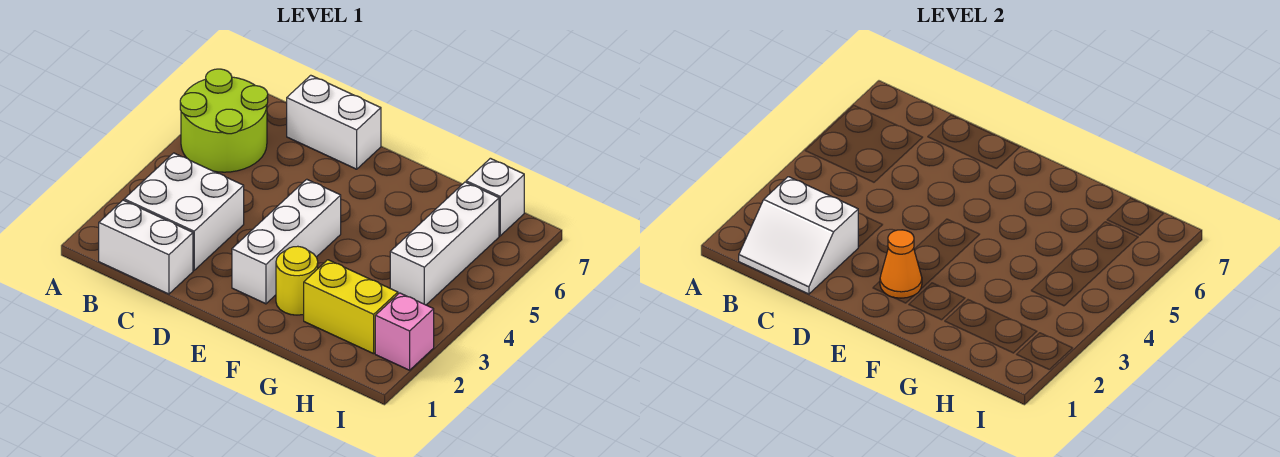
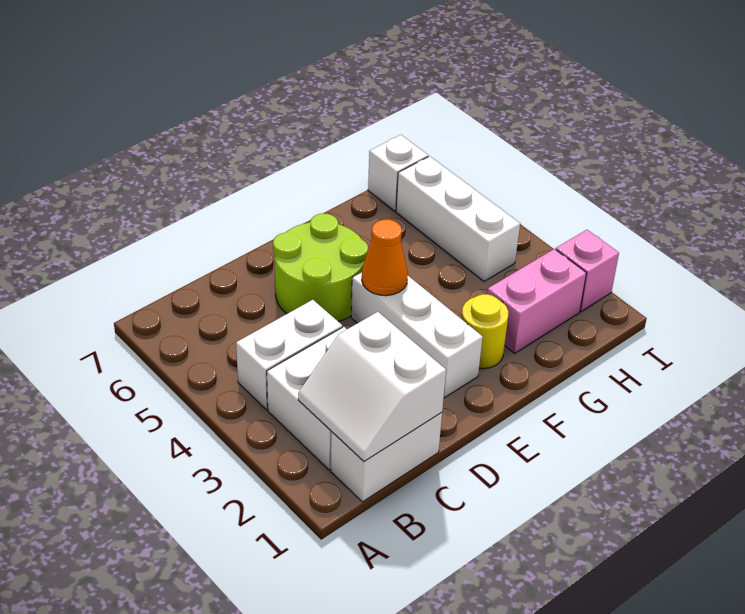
lime round brick A5:B6 level 1 -> lime round brick D5:E6 level 1
white slope B1:C2 level 2 top 2 -> white slope B1:C2 level 2 top C
white brick C7:D7 level 1 -> white brick B4:C4 level 1
orange cone E2 level 2 -> orange cone E4 level 2
yellow brick G2:H2 level 1 -> pink brick G2:H2 level 1

